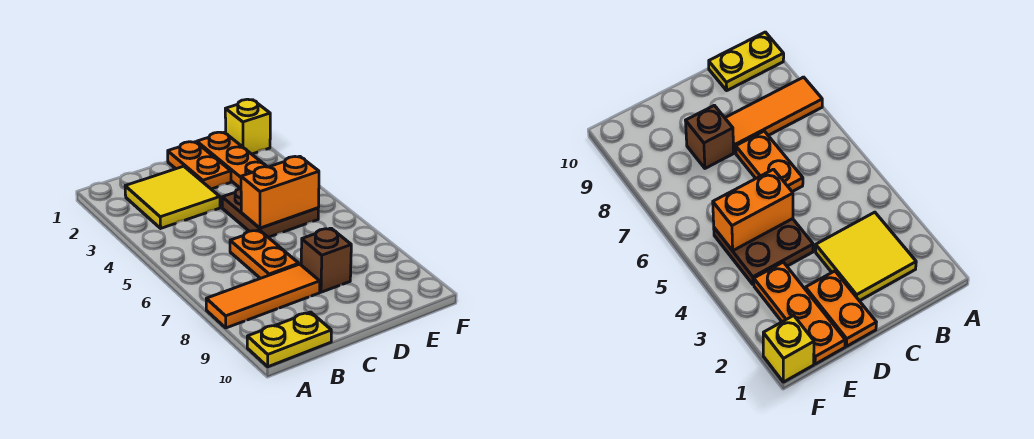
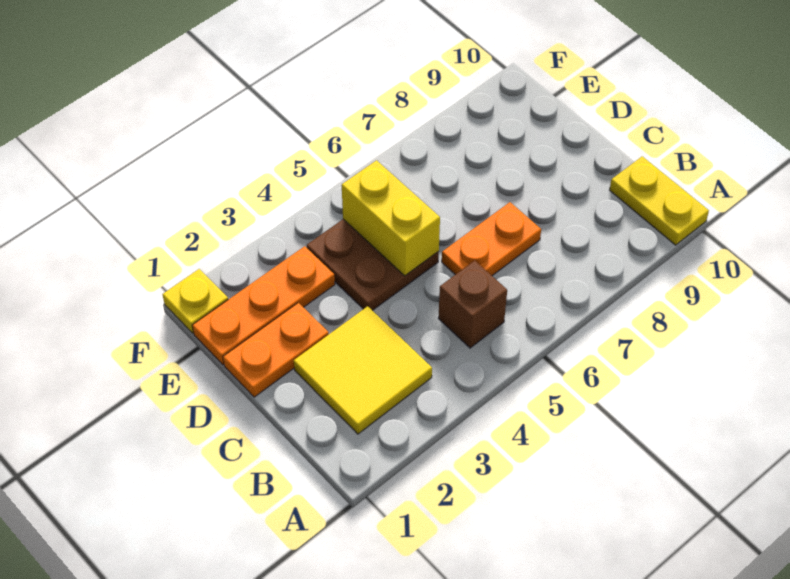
orange tile A8:C8 level 1 -> none
orange brick D5:E5 level 2 -> yellow brick D5:E5 level 2
brown brick D8 level 1 -> brown brick B5 level 1
yellow brick F1 level 1 -> yellow plate F1 level 1

